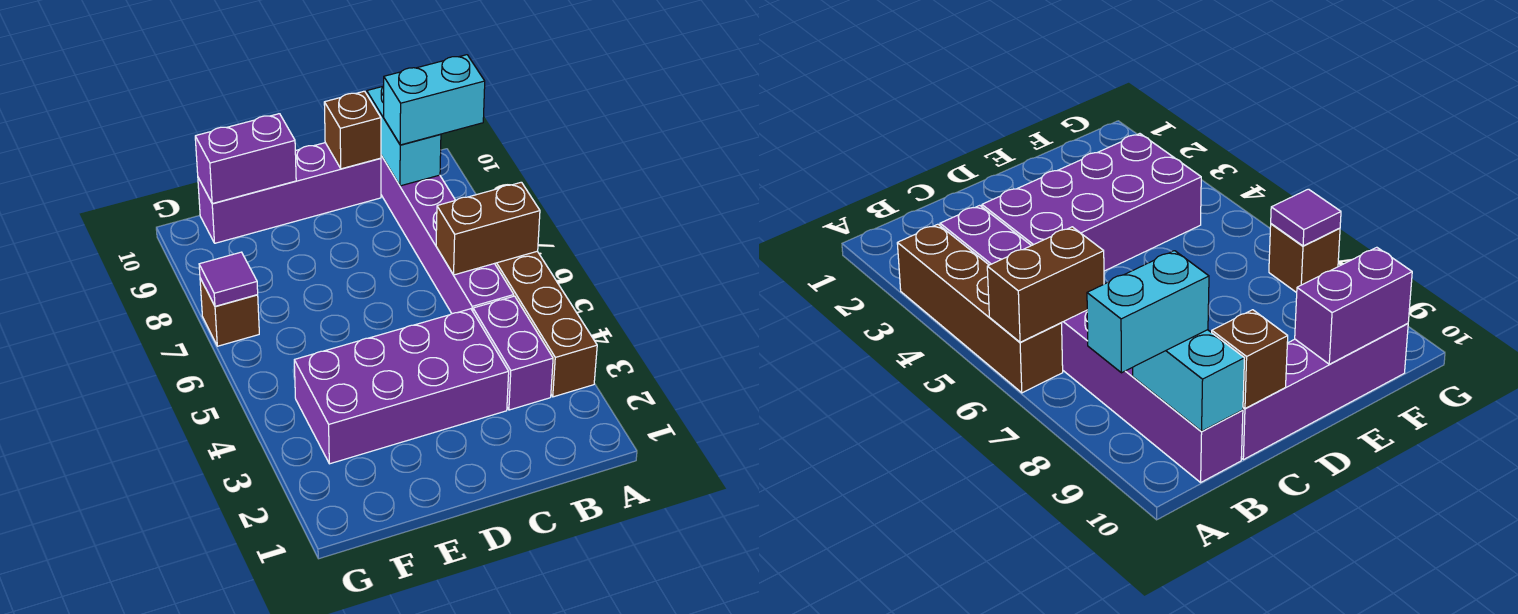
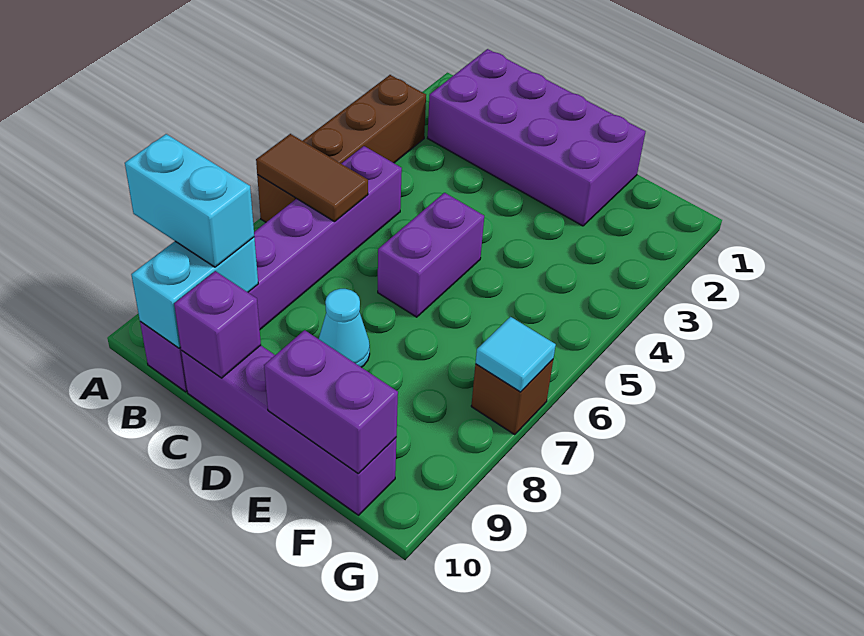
brown brick A6:B6 level 2 -> brown tile A6:B6 level 2
purple brick B3:B4 level 1 -> purple brick D5:D6 level 1
purple brick C3:F4 level 1 -> purple brick B1:E2 level 1
brown brick C10 level 2 -> purple brick C10 level 2
none -> cyan cone D8 level 1
purple tile G7 level 2 -> cyan tile G7 level 2

